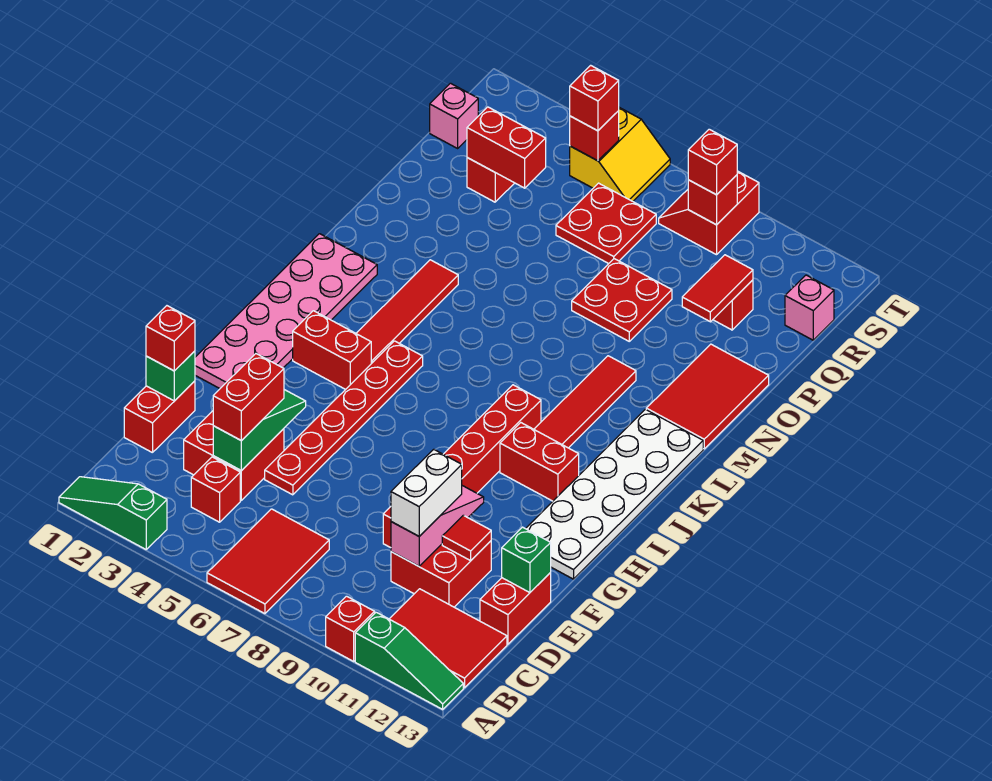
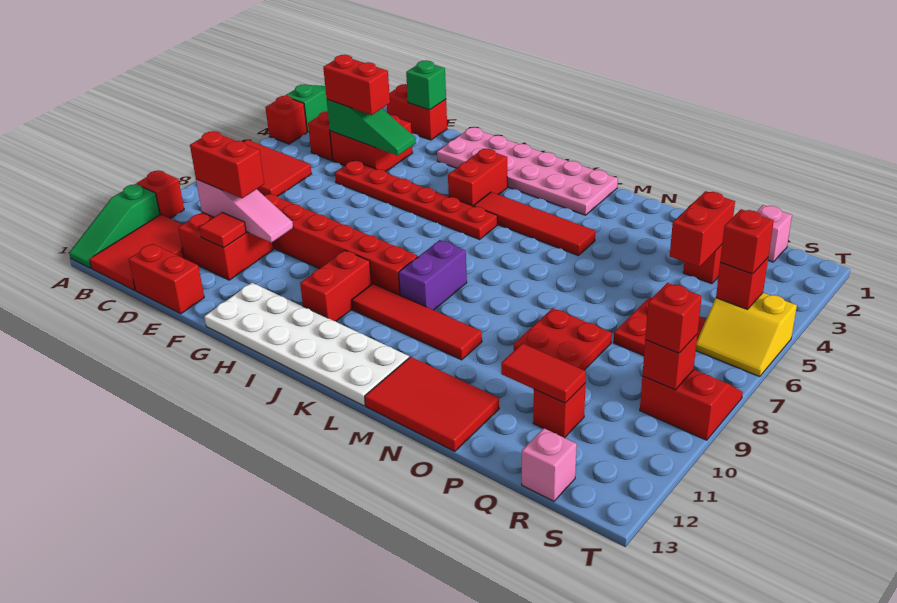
white brick D10:E10 level 3 -> red brick D10:E10 level 3
red brick E1 level 3 -> red brick A4 level 1
green brick E13 level 2 -> none
none -> purple brick K8:K9 level 1

